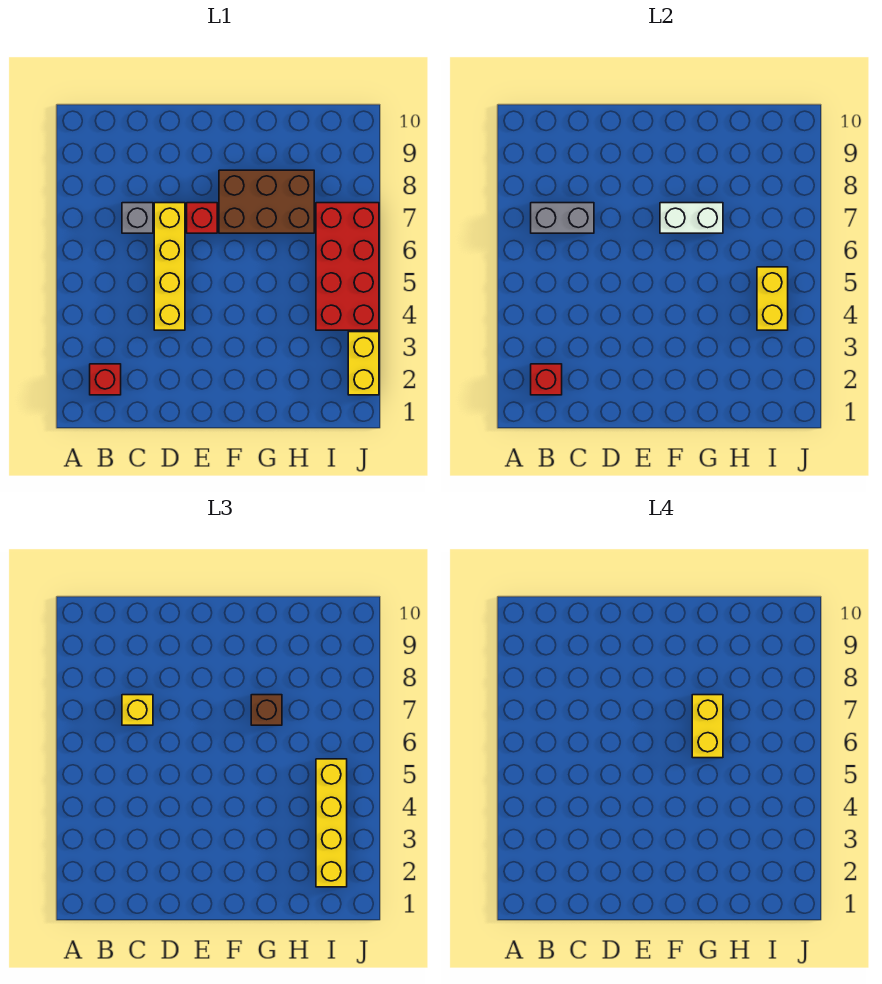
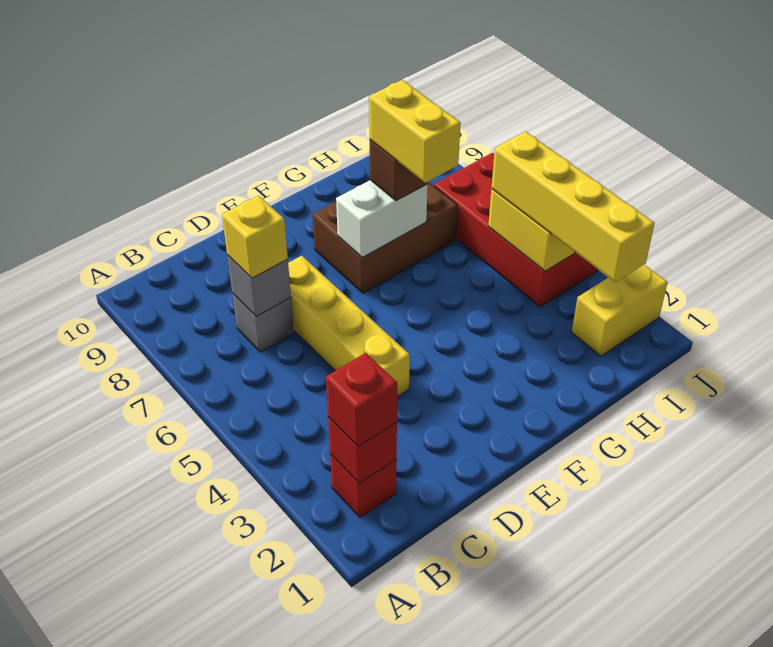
grey brick B7:C7 level 2 -> grey brick C7 level 2
red brick E7 level 1 -> red brick B2 level 3
yellow brick J2:J3 level 1 -> yellow brick I2:J2 level 1

